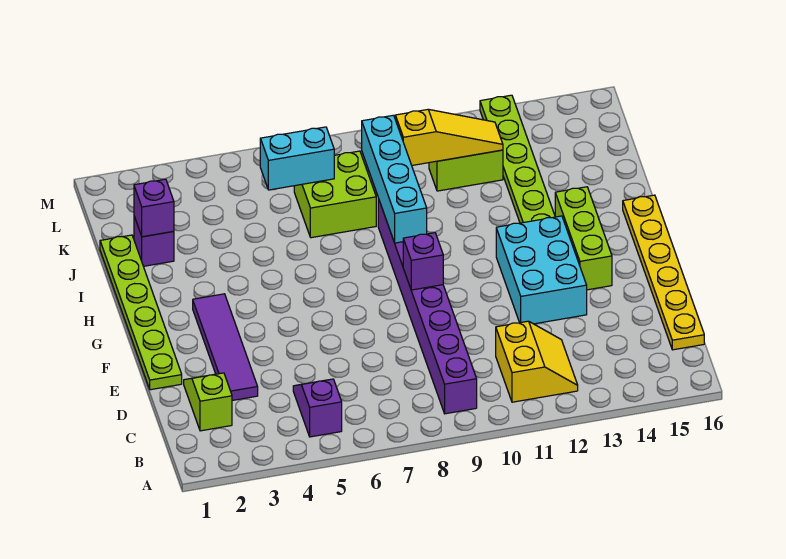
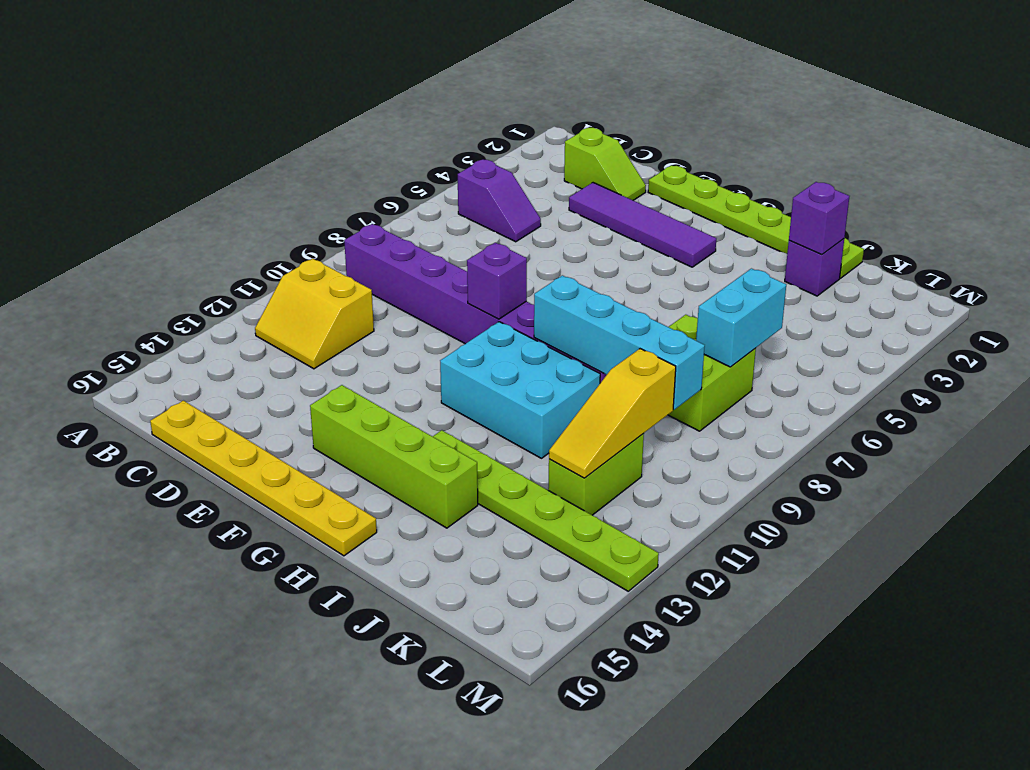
cyan brick E12:G13 level 1 -> cyan brick G10:I11 level 1
lime brick F14:H14 level 1 -> lime brick F14:I14 level 1

